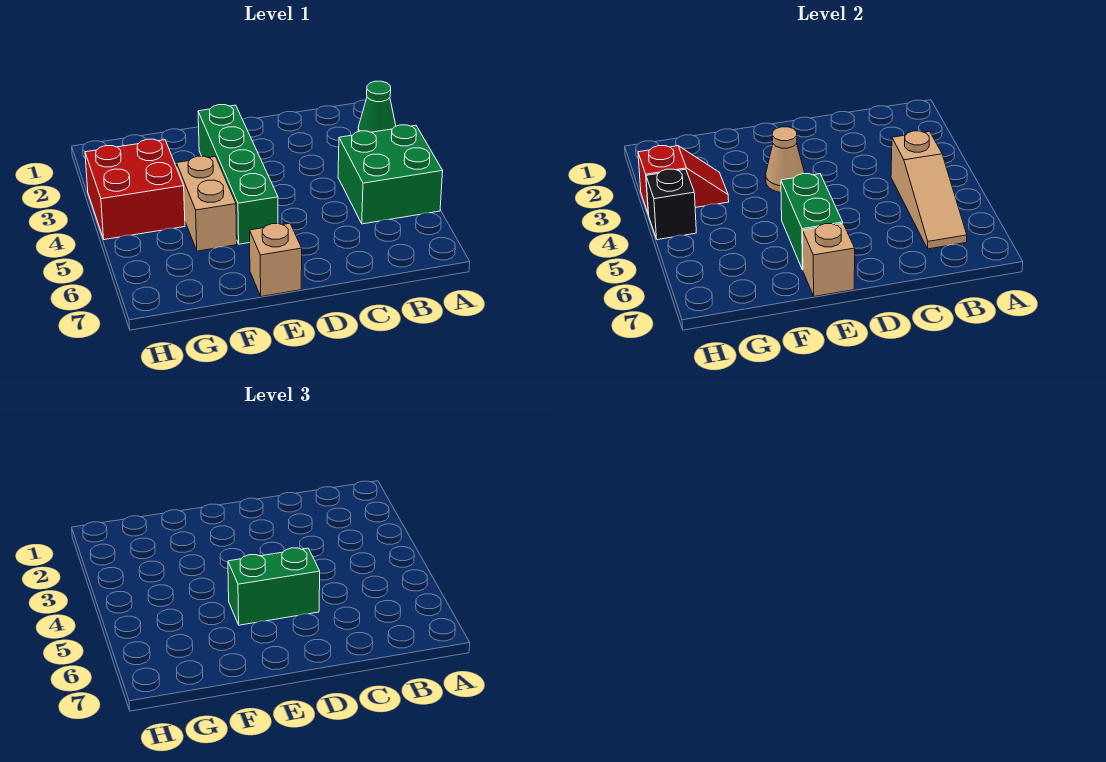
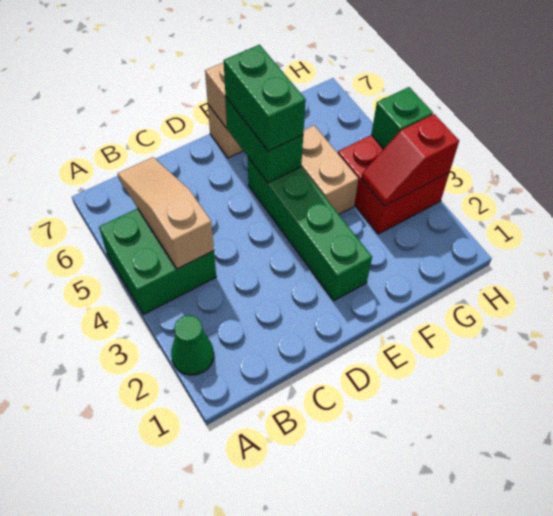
green brick D5:E5 level 3 -> green brick E5:E6 level 3
tan cone E3 level 2 -> none
black brick H4 level 2 -> green brick H4 level 2

